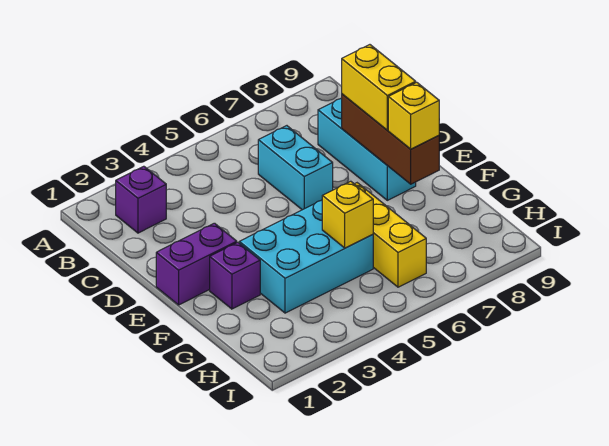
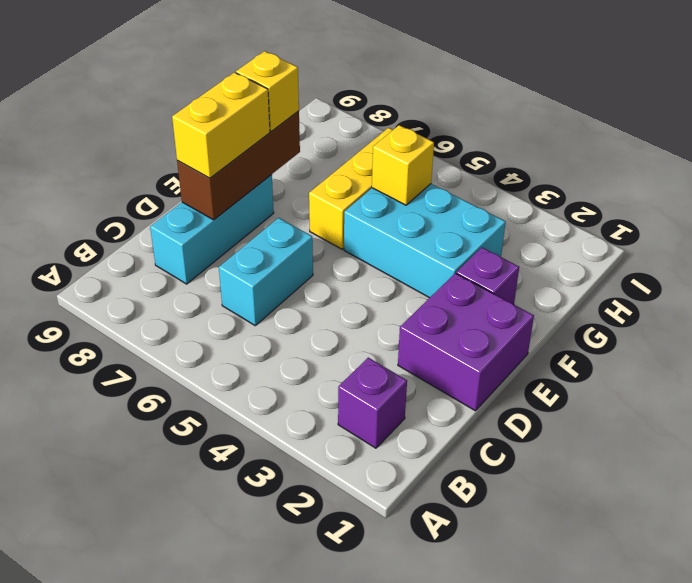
purple brick E1:E2 level 1 -> purple brick D1:E2 level 1

